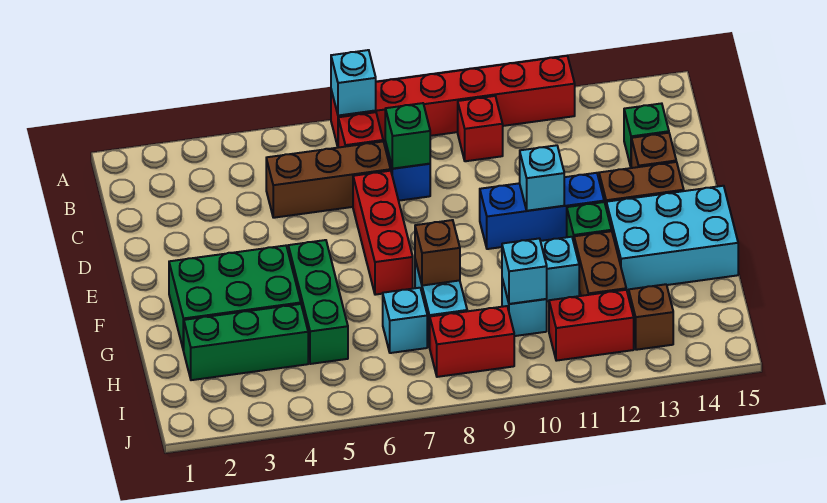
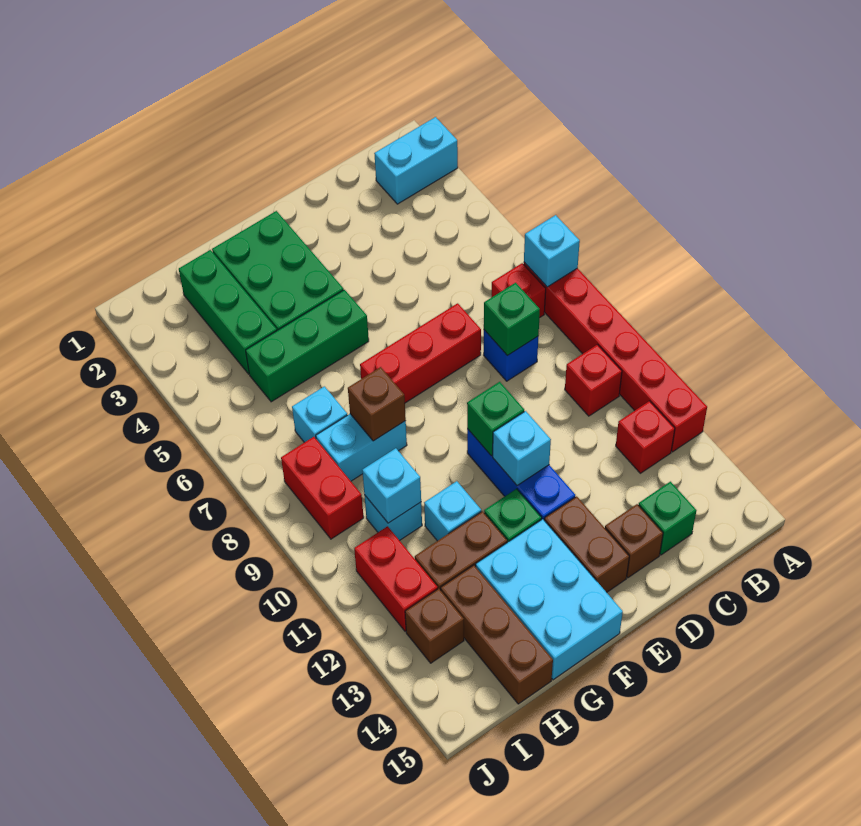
none -> cyan brick A2:B2 level 1
none -> red brick B12 level 1
brown brick C5:C7 level 1 -> brown brick H13:H15 level 1
none -> green brick E10 level 2

